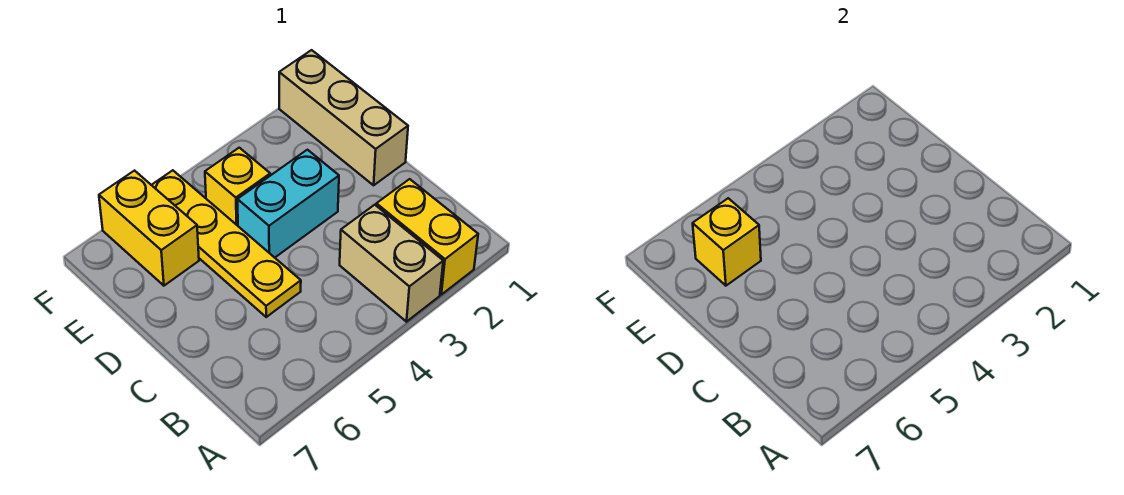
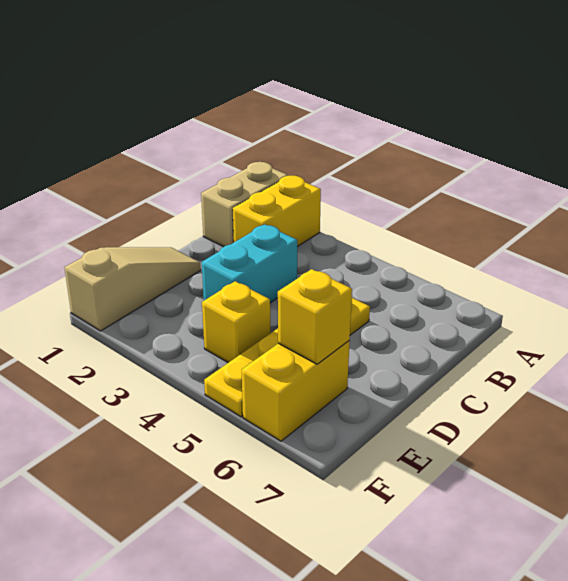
tan brick A3:B3 level 1 -> tan brick A1:B1 level 1
tan brick D1:F1 level 1 -> tan slope D1:F1 level 1 top F
cyan brick D3:D4 level 1 -> cyan brick C3:D3 level 1

